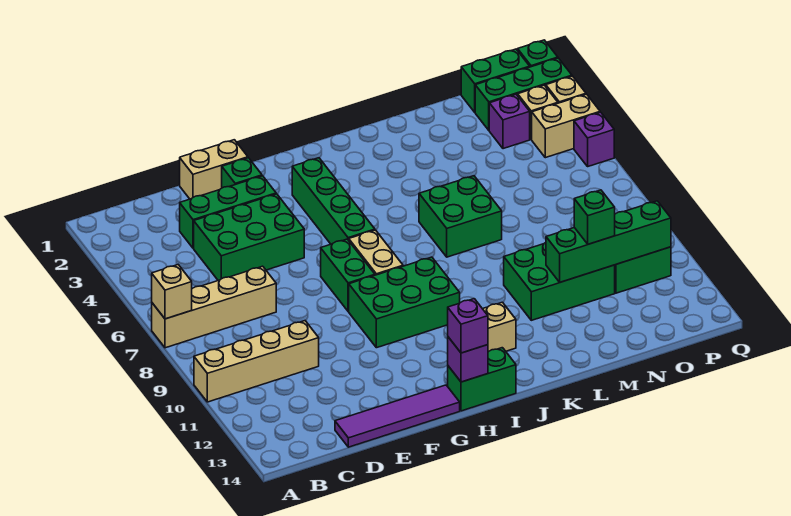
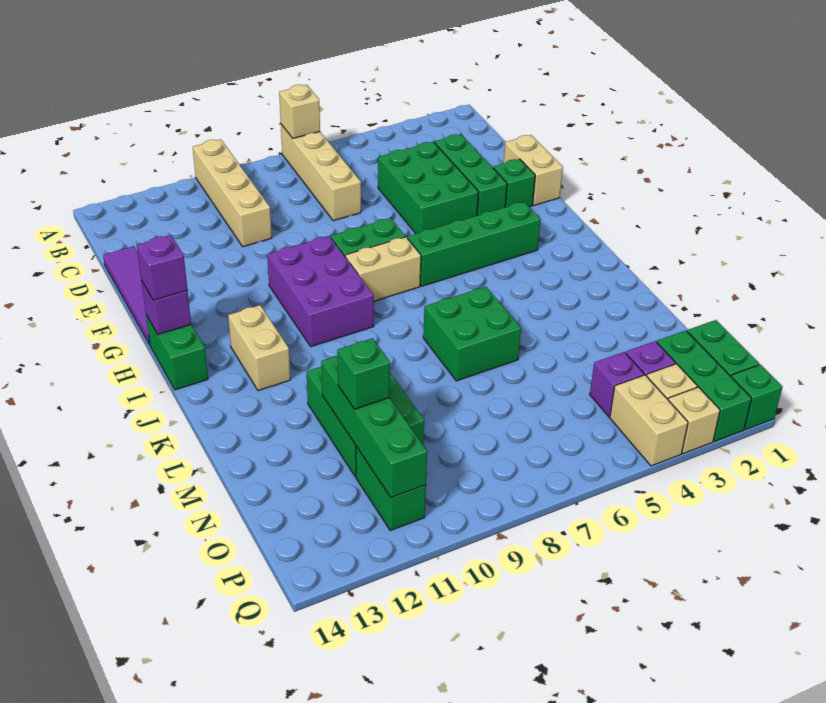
green brick G9:I10 level 1 -> purple brick G9:I10 level 1
purple brick Q5 level 1 -> purple brick O4 level 1

